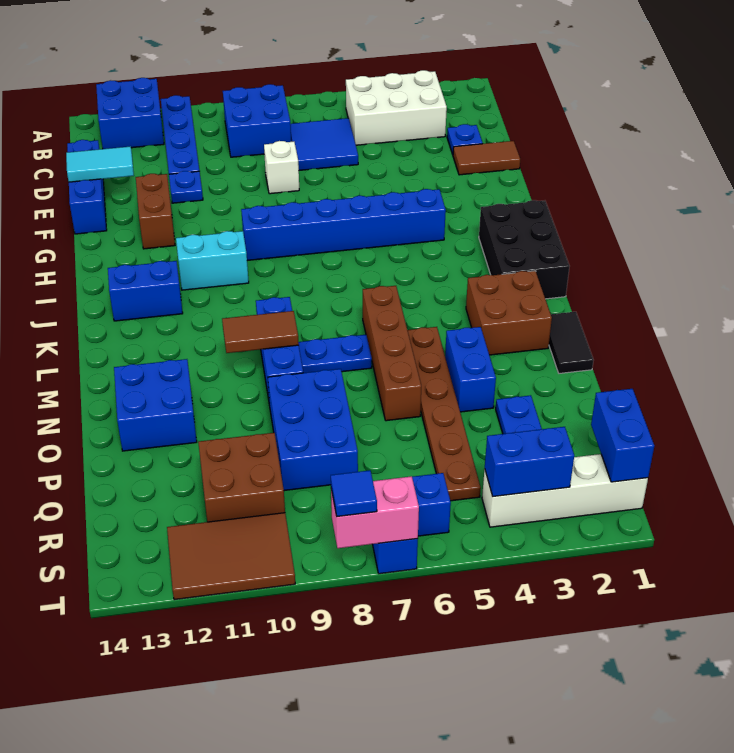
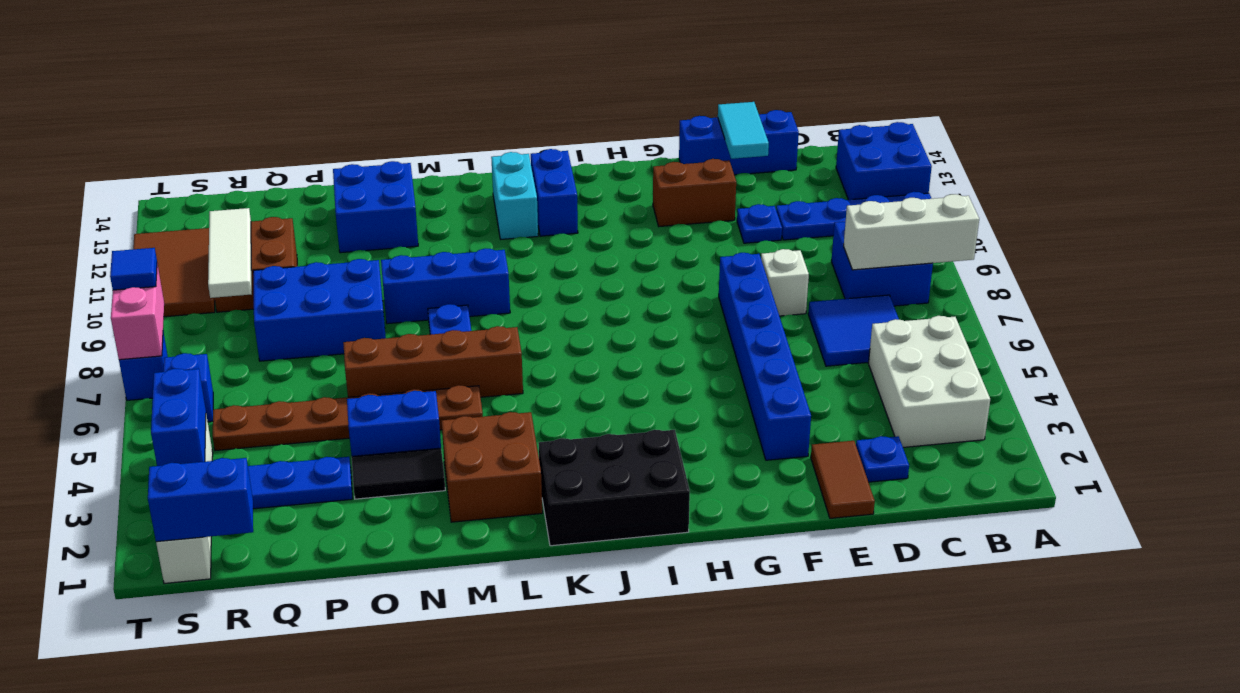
none -> white brick A8:C8 level 2
blue brick H4:H9 level 1 -> blue brick F3:F8 level 1
cyan brick I10:I11 level 1 -> cyan brick K12:K13 level 1
black tile M1:N1 level 1 -> black tile N3:O3 level 1
brown tile M9:M10 level 2 -> none
none -> white tile R9:R11 level 2

